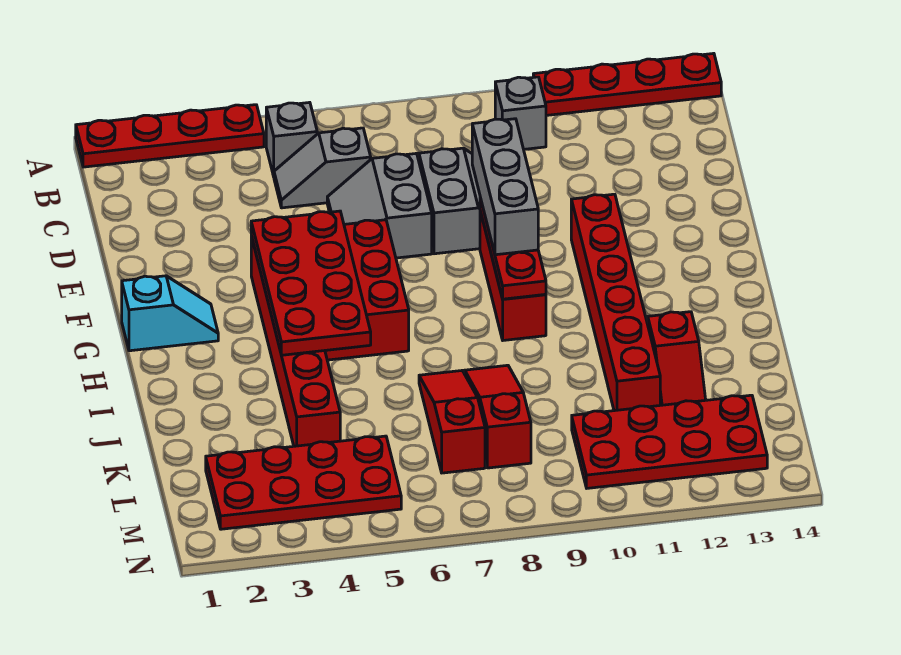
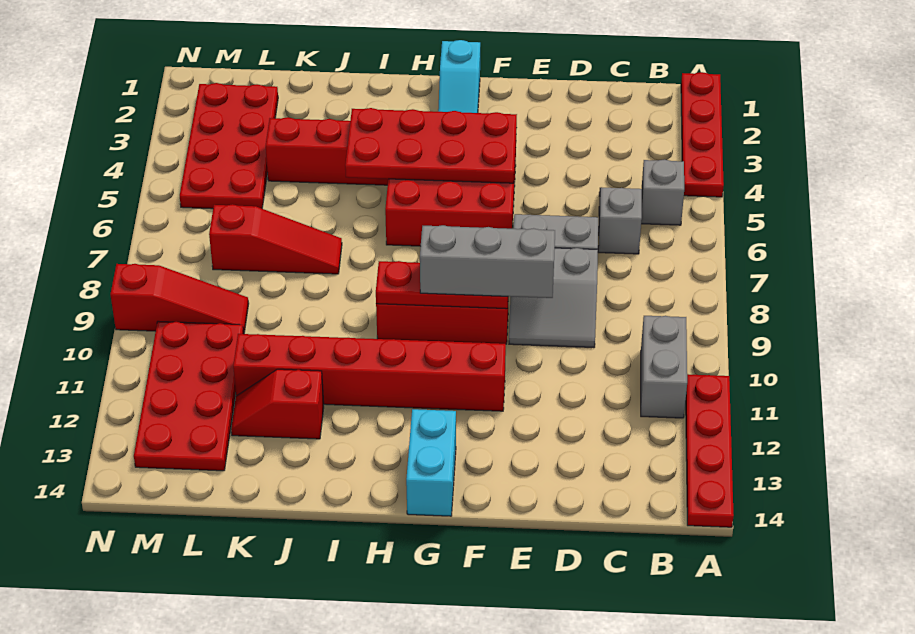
grey brick B10 level 1 -> grey brick B10:B11 level 1
none -> cyan brick G13:G14 level 1
red slope J8:L8 level 1 top L -> red slope L9:N9 level 1 top N

